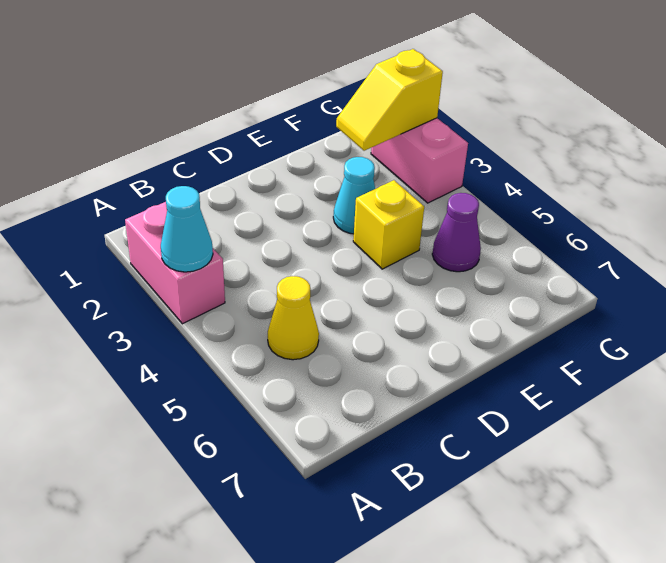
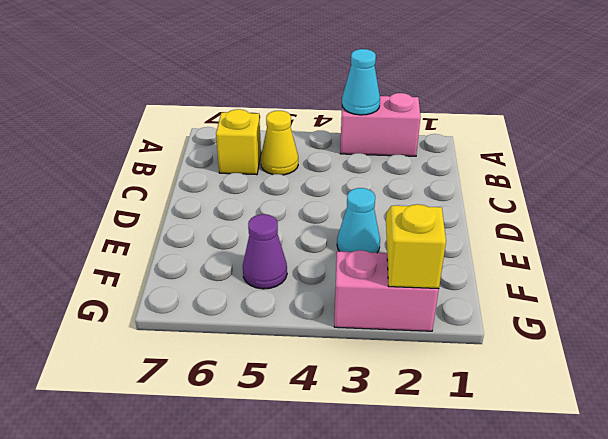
yellow brick E4 level 1 -> yellow brick B6 level 1

